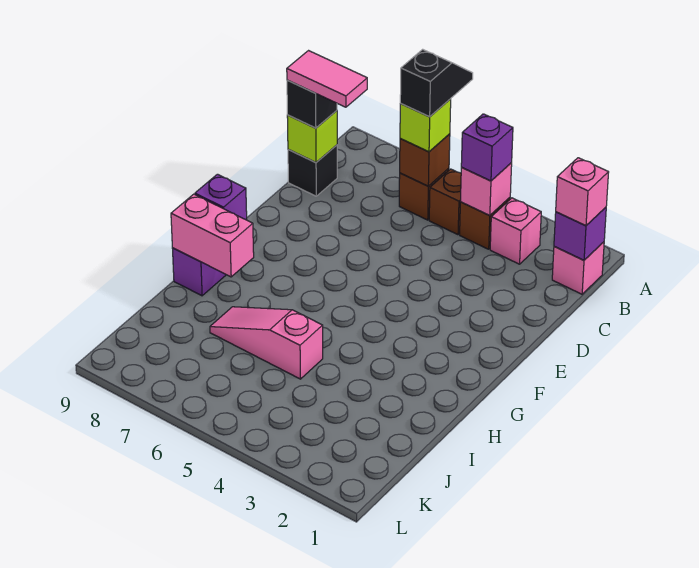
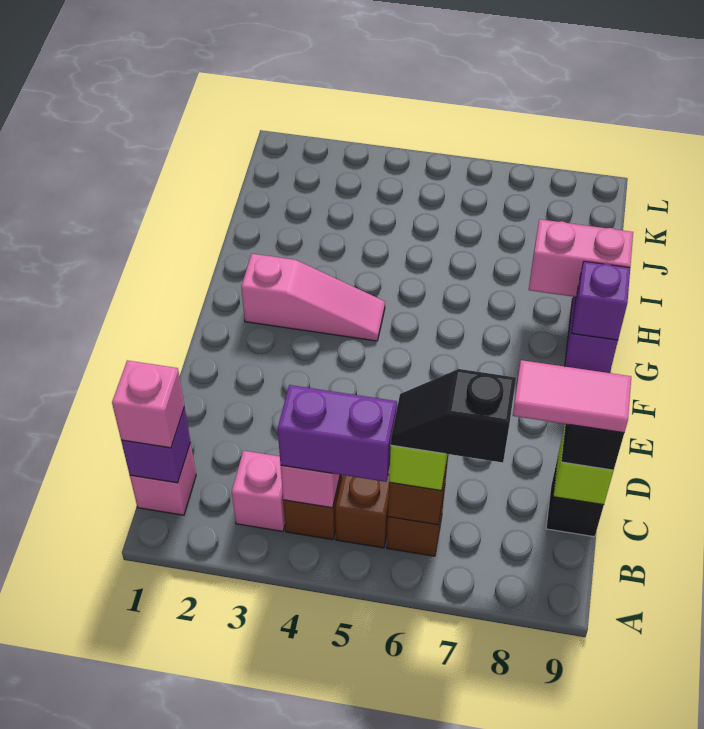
black slope A6:B6 level 4 top B -> black slope B6:B7 level 4 top 7
purple brick B4 level 3 -> purple brick B4:B5 level 3
pink slope I5:I7 level 1 top 5 -> pink slope G2:G4 level 1 top 2

